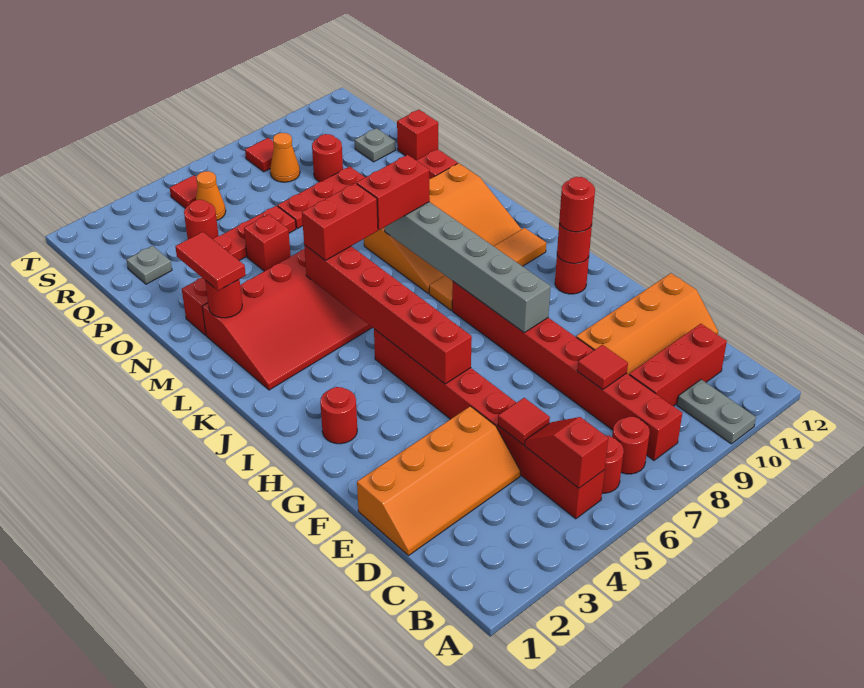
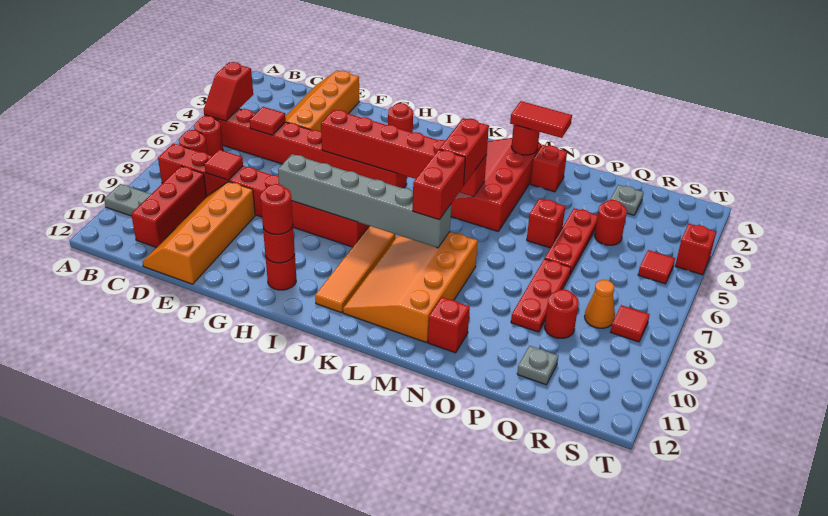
red slope B5:C5 level 2 top B -> red slope B4:B5 level 2 top 4
red brick P12 level 1 -> red brick T4 level 1
orange cone R5 level 1 -> none

